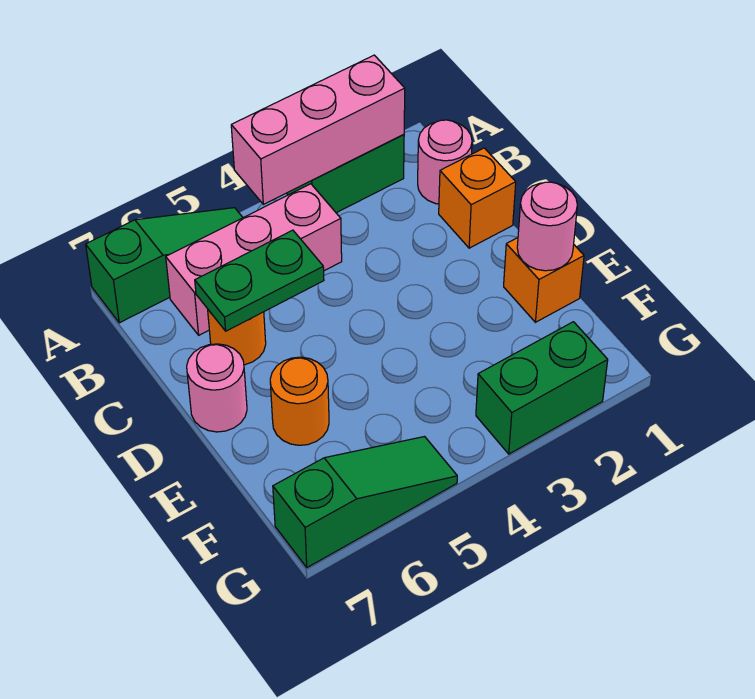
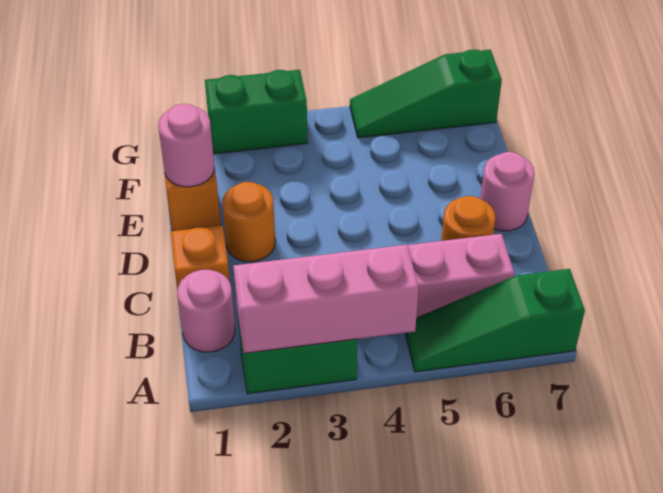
green plate C5:C6 level 2 -> none
orange round brick E6 level 1 -> orange round brick D2 level 1

